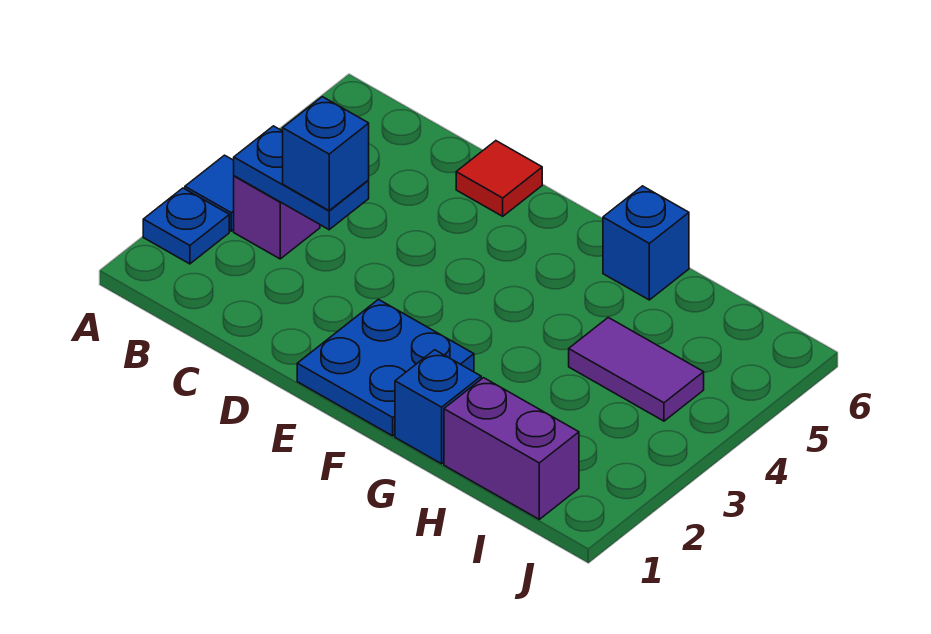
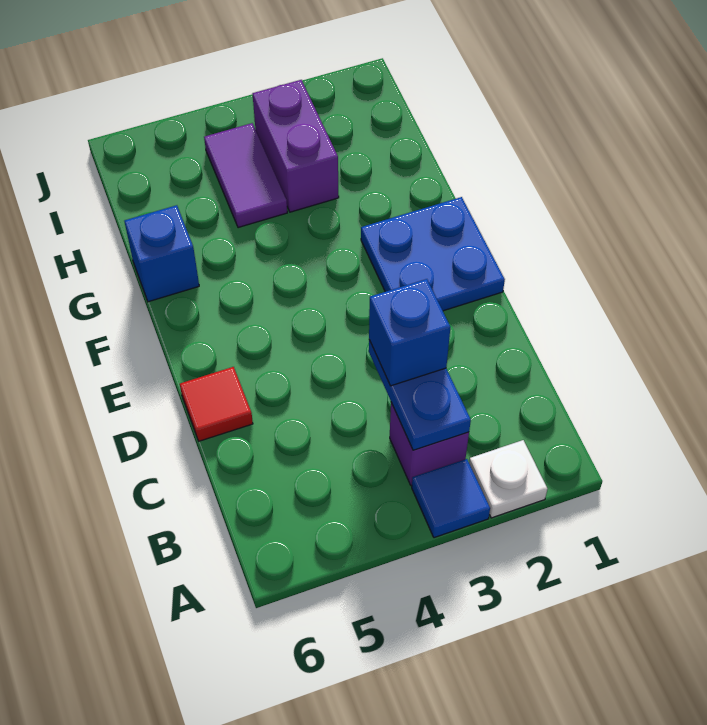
blue plate A2 level 1 -> white plate A2 level 1
blue brick G1 level 1 -> none
purple brick H1:I1 level 1 -> purple brick H3:I3 level 1

